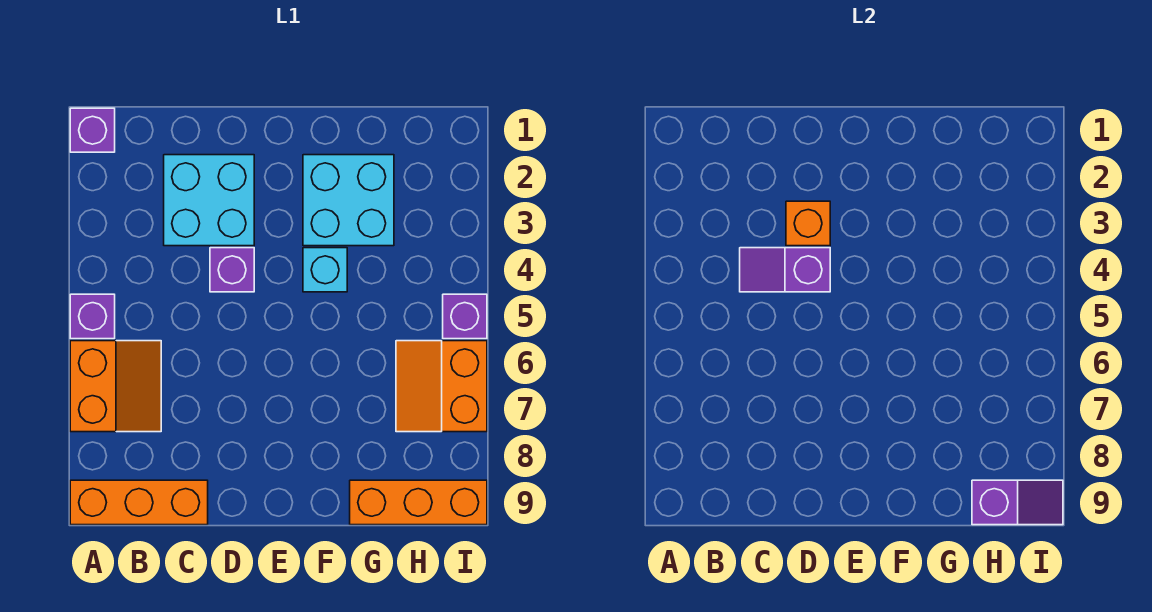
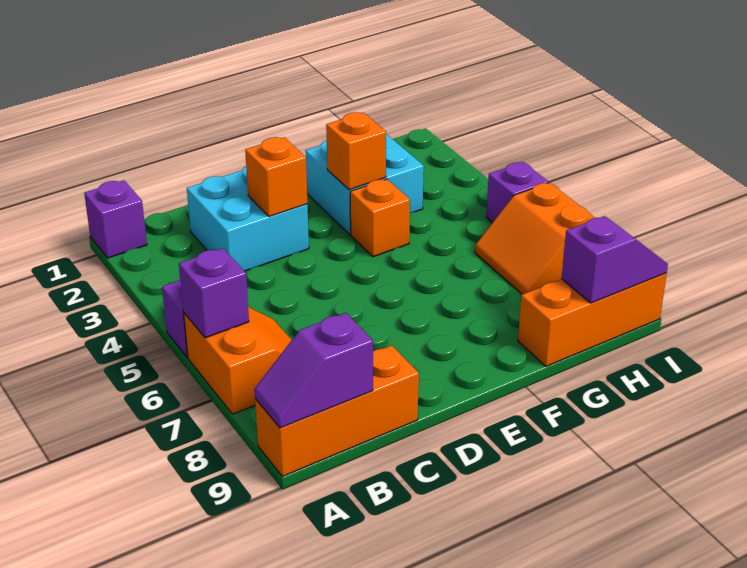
purple slope C4:D4 level 2 top D -> purple slope A9:B9 level 2 top B
purple brick D4 level 1 -> purple brick A6 level 2
none -> orange brick F3 level 2
cyan brick F4 level 1 -> orange brick F4 level 1

